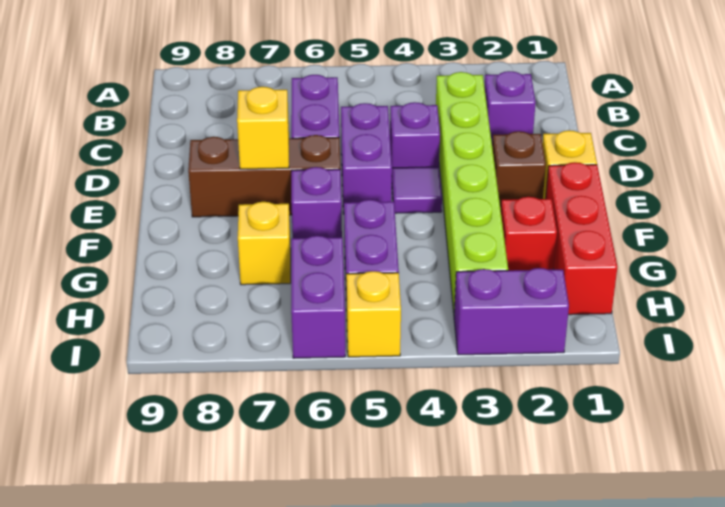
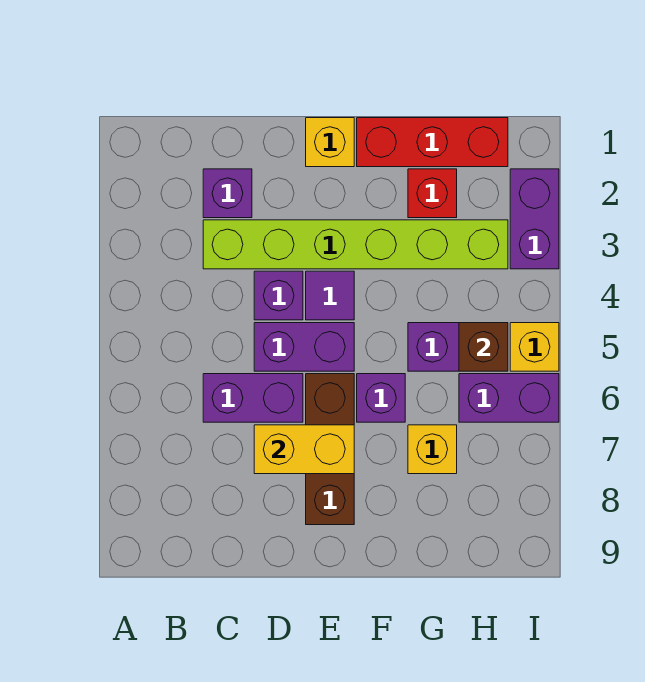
brown brick E2 level 1 -> brown brick H5 level 2
yellow brick E7 level 2 -> yellow brick D7:E7 level 2

